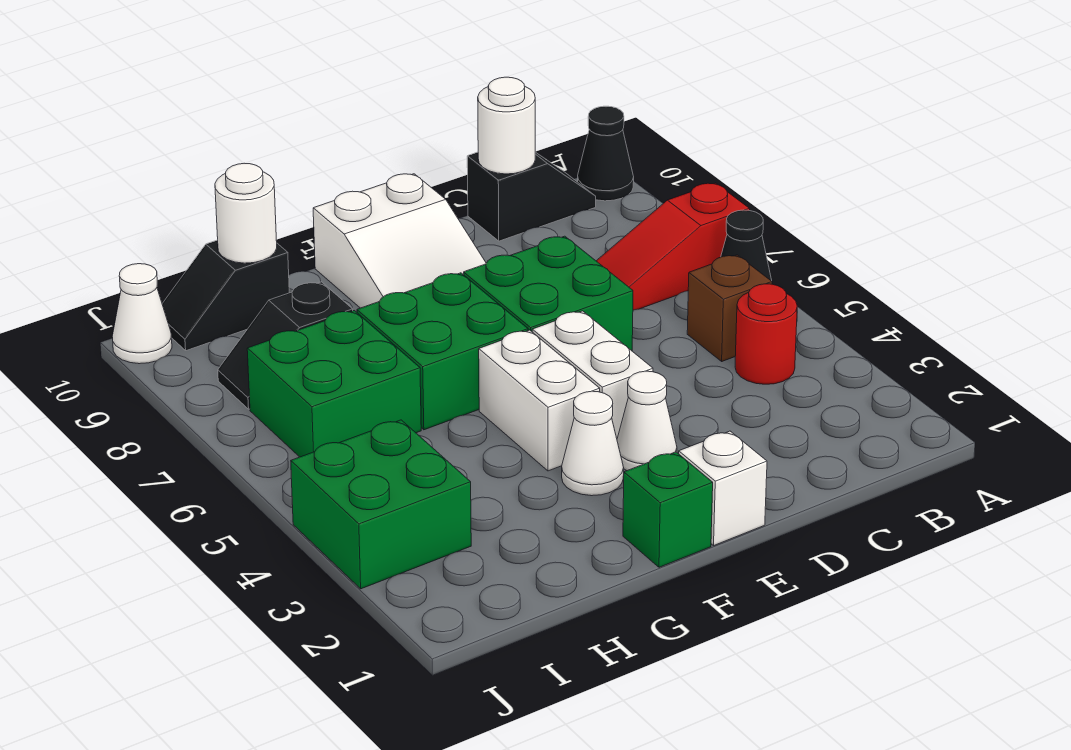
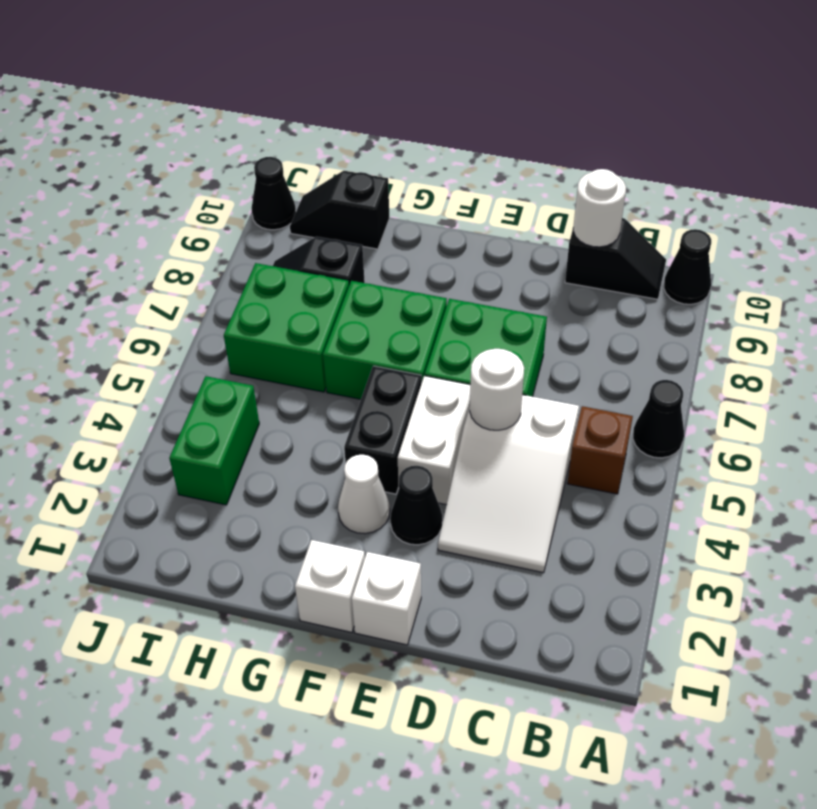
red slope A7:C7 level 1 top A -> none
red round brick B4 level 1 -> none
white cone E3 level 1 -> black cone E3 level 1
white slope E8:F10 level 1 top 10 -> white slope C3:D5 level 1 top 5
green brick F1 level 1 -> white brick F1 level 1
white brick F4:F5 level 1 -> black brick F4:F5 level 1
white round brick H10 level 2 -> white round brick D5 level 2
green brick I3:J4 level 1 -> green brick I3:I4 level 1
white cone J10 level 1 -> black cone J10 level 1

